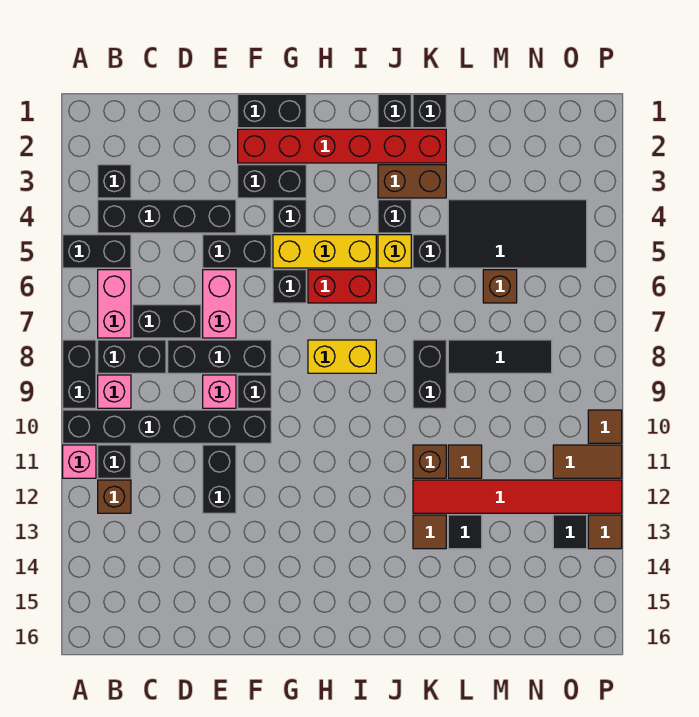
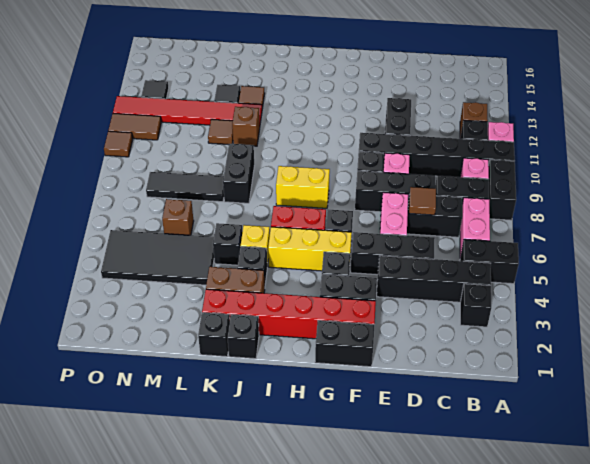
black brick E5:F5 level 1 -> black brick D5:F5 level 1
brown tile P13 level 1 -> brown tile D7 level 2

